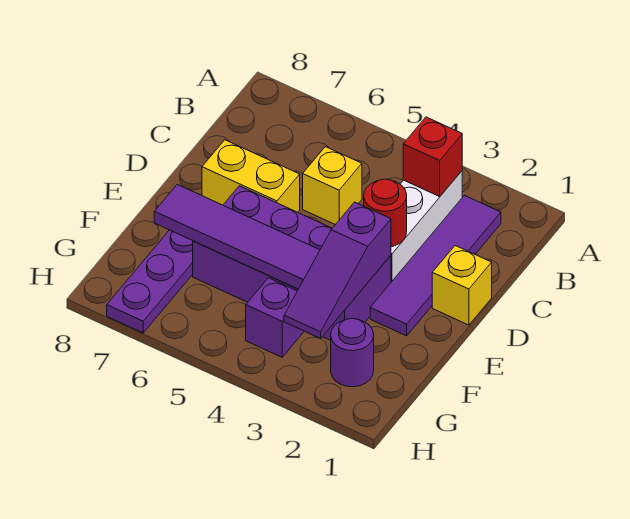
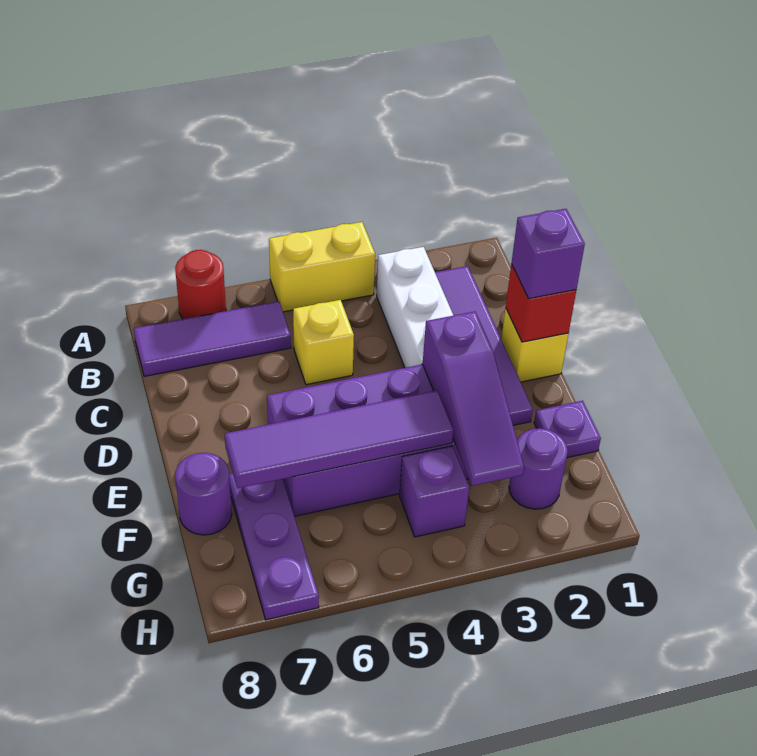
red brick B3 level 2 -> red brick D1 level 2
none -> purple tile B6:B8 level 1
none -> purple brick D1 level 3
red round brick D3 level 2 -> red round brick A7 level 1
yellow brick D6:D7 level 1 -> yellow brick A4:A5 level 1
none -> purple plate F1 level 1
none -> purple round brick F8 level 1

